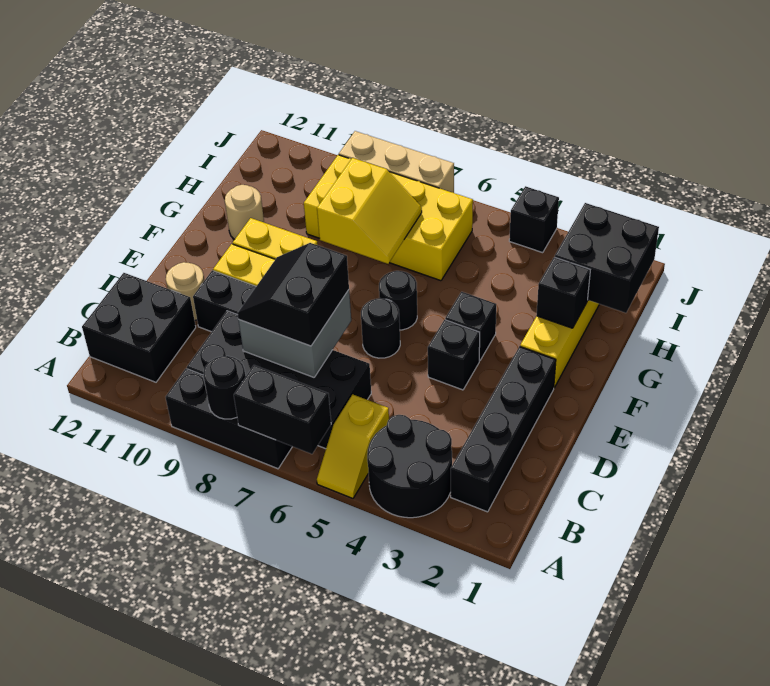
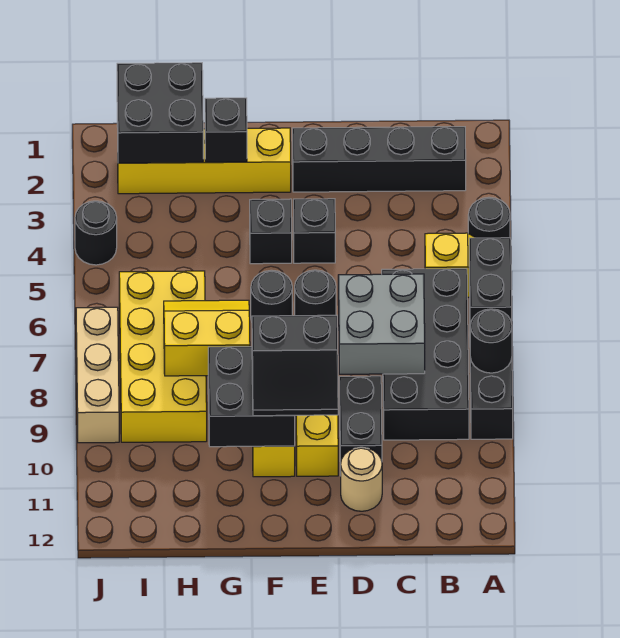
black round brick A3:B4 level 1 -> black round brick A4 level 1
black brick B11:C12 level 1 -> black brick F9:G10 level 2
black slope C7:D8 level 3 top 7 -> black slope E9:F10 level 3 top 9
tan round brick G11 level 1 -> none
black brick J4 level 1 -> black round brick J4 level 1

